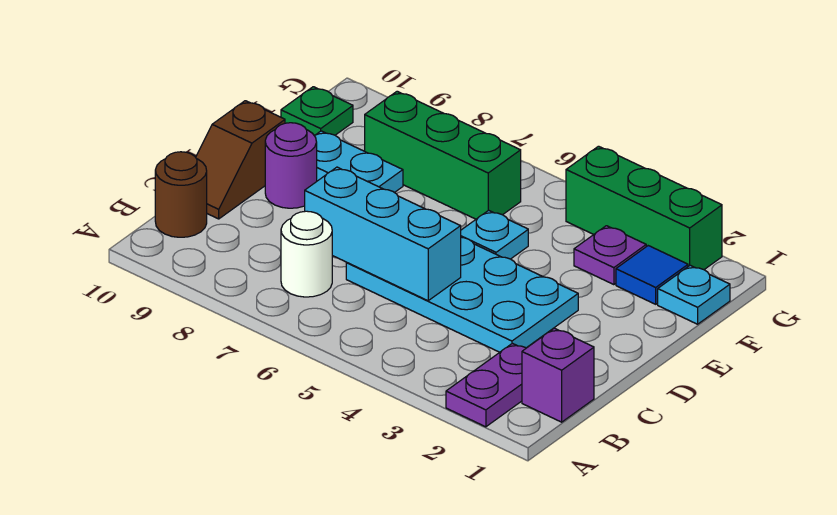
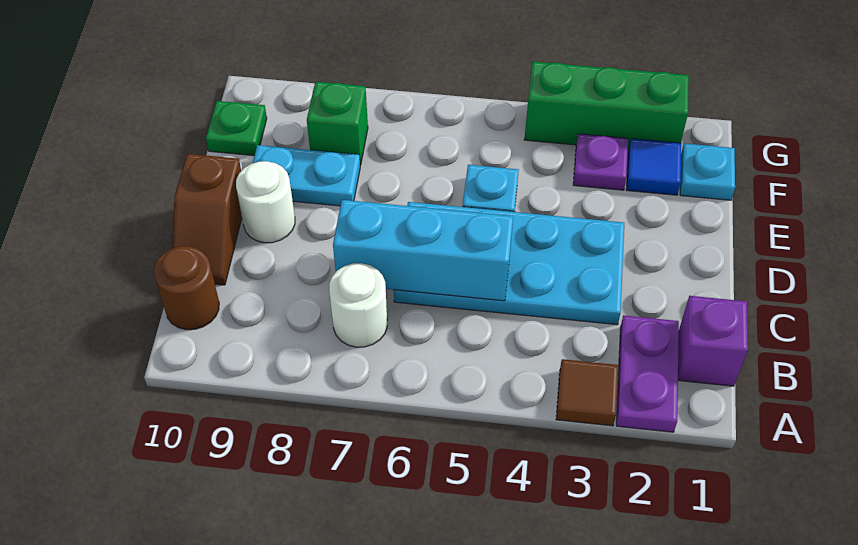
none -> brown tile A3 level 1
purple round brick D9 level 1 -> white round brick D9 level 1
green brick F6:F8 level 1 -> green brick F8 level 1

